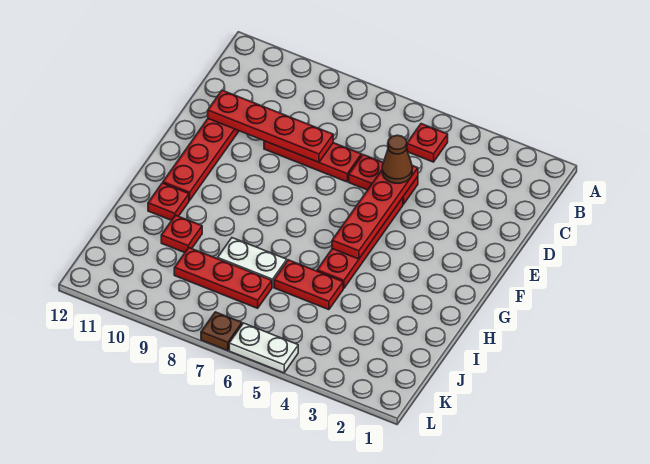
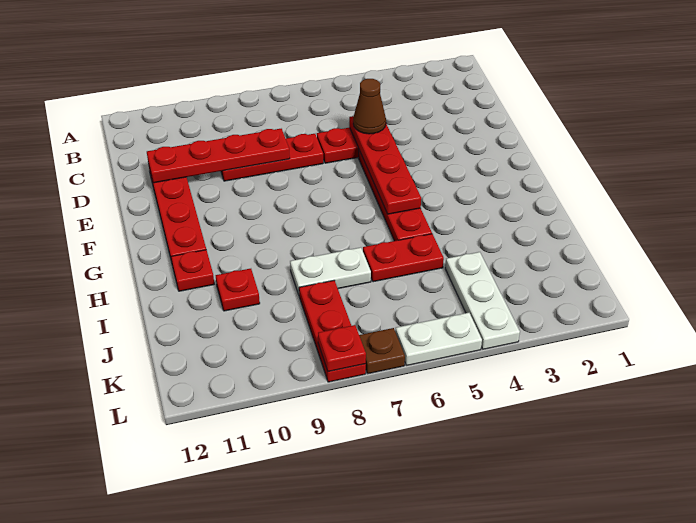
red plate B5 level 1 -> red plate L8 level 2
none -> white plate J4:L4 level 1
red plate J7:J9 level 1 -> red plate J8:L8 level 1

